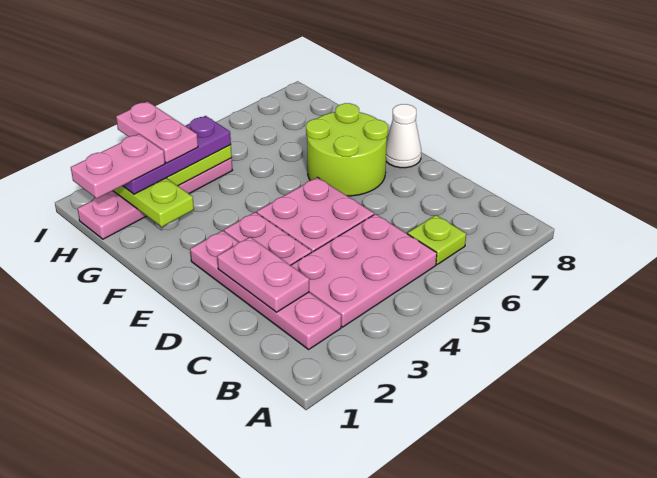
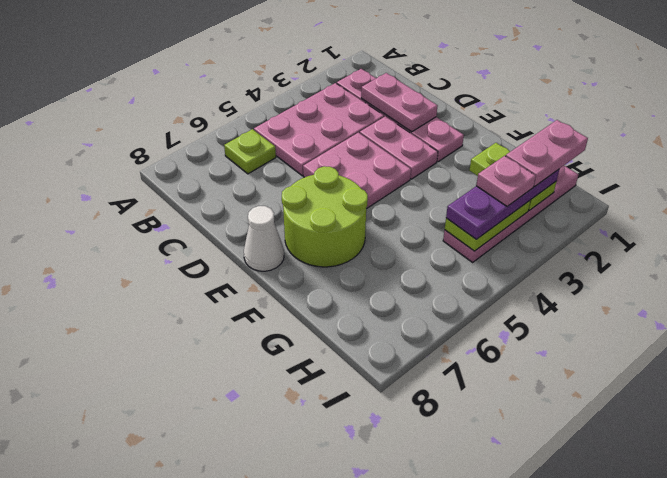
pink plate H3:I3 level 4 -> pink plate H3 level 4

